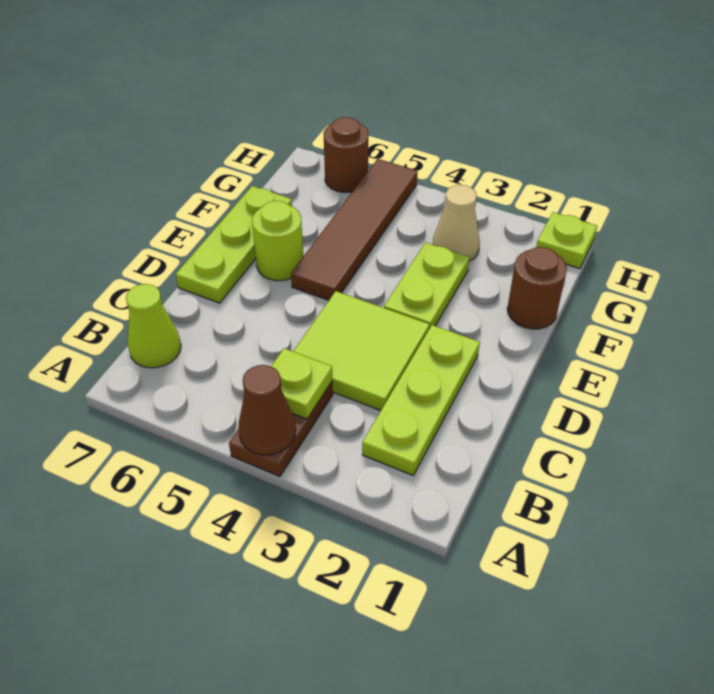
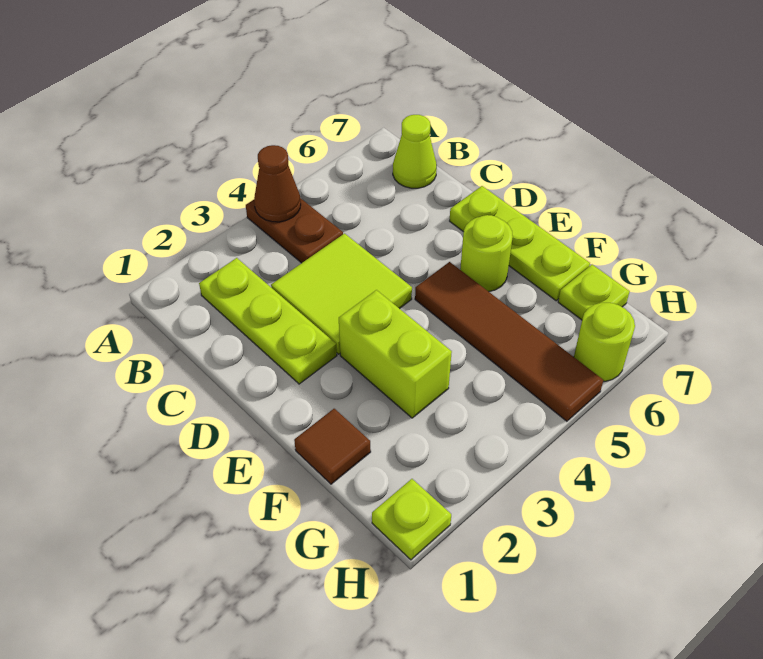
lime plate B4 level 2 -> lime plate G7 level 1
lime plate E3:F3 level 1 -> lime brick E3:F3 level 1
brown round brick F1 level 1 -> brown tile F1 level 1
tan cone G3 level 1 -> none
brown round brick H6 level 1 -> lime round brick H6 level 1

